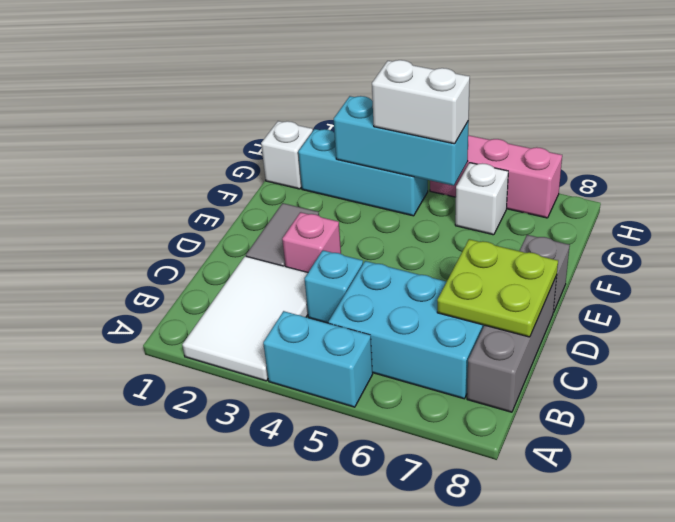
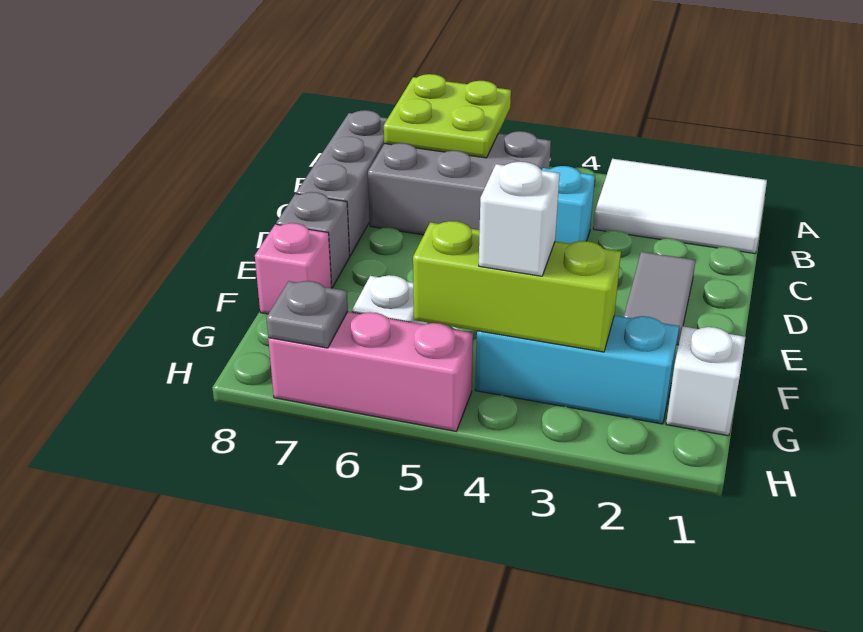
white tile A2:C3 level 1 -> white tile A1:B3 level 1
cyan brick A4:A5 level 1 -> none
cyan brick B5:C7 level 1 -> grey brick B5:C7 level 1
lime plate C7:D8 level 2 -> lime plate A6:B7 level 2
pink brick D3 level 1 -> pink brick F8 level 1
cyan brick G3:G5 level 2 -> lime brick G3:G5 level 2
white brick G4:G5 level 3 -> white brick G4 level 3
none -> grey plate H7 level 2

